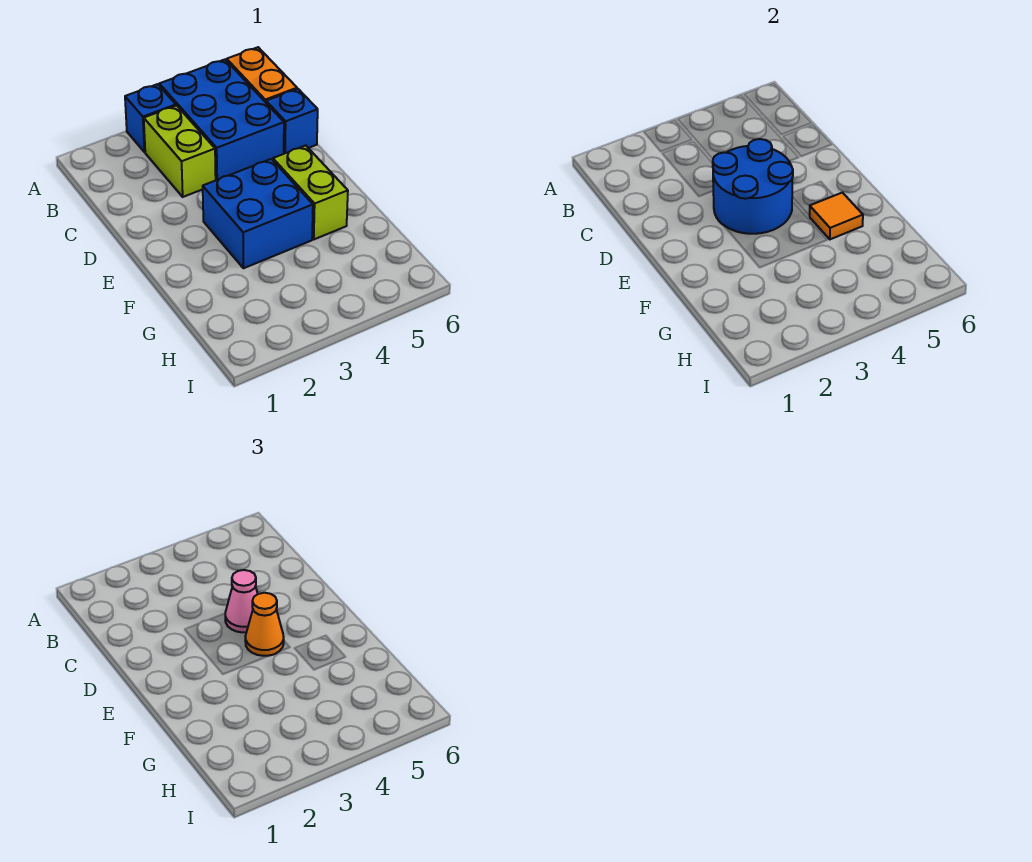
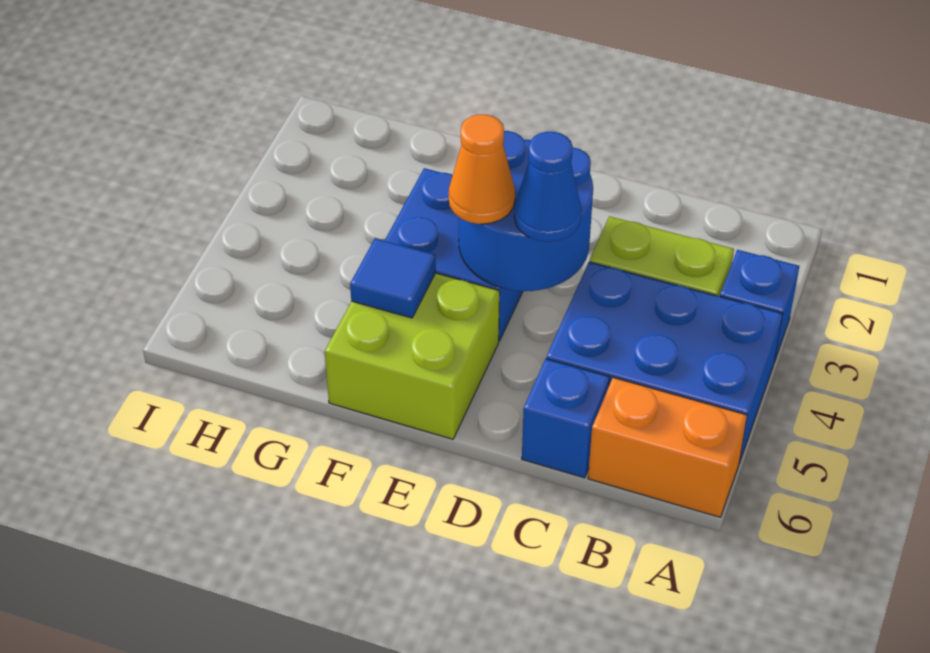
pink cone D4 level 3 -> blue cone D4 level 3
lime brick E5:F5 level 1 -> lime brick E5:F6 level 1
orange tile F5 level 2 -> blue tile F5 level 2

